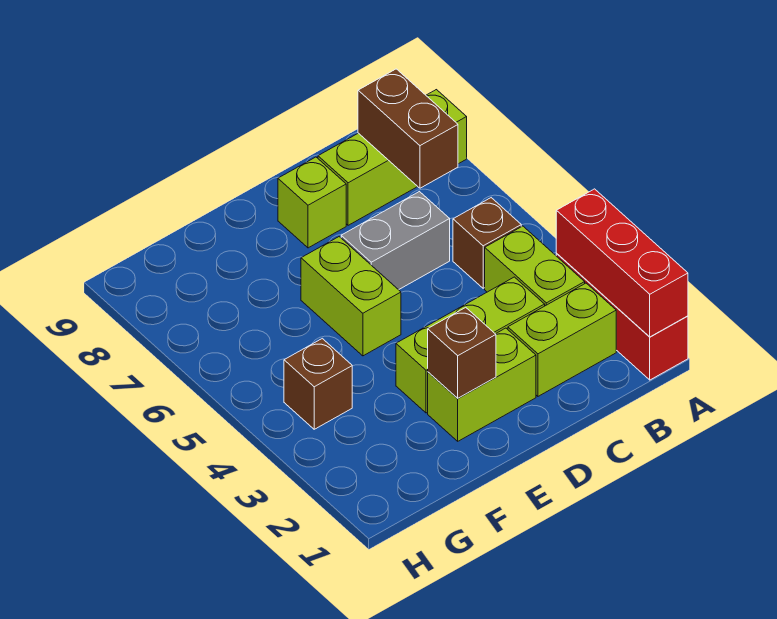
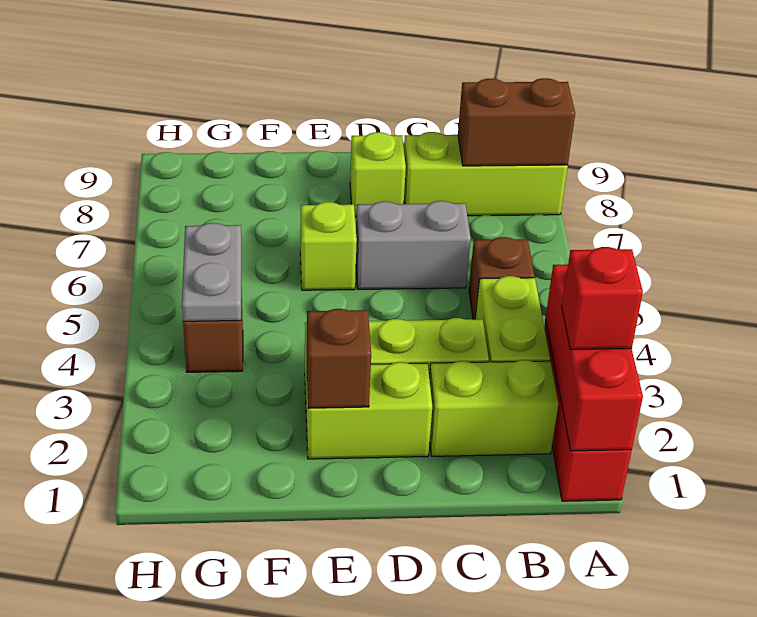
none -> red brick A2 level 3
brown brick B7:B8 level 2 -> brown brick A8:B8 level 2
lime brick E5:E6 level 1 -> lime brick E6 level 1
none -> grey plate G4:G5 level 2

